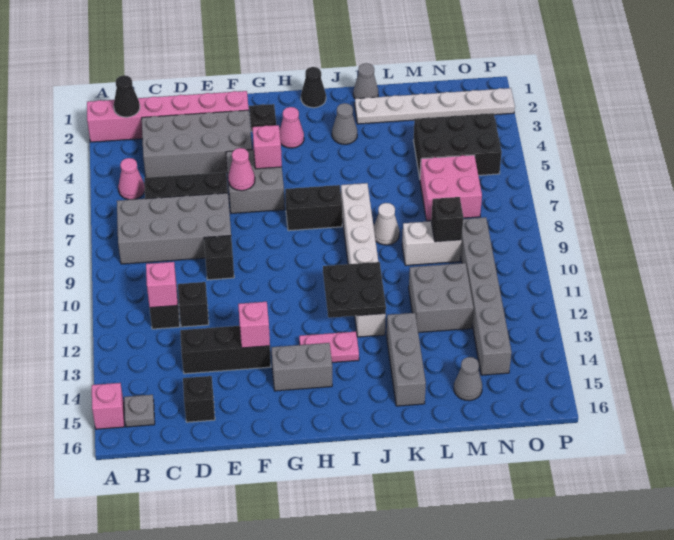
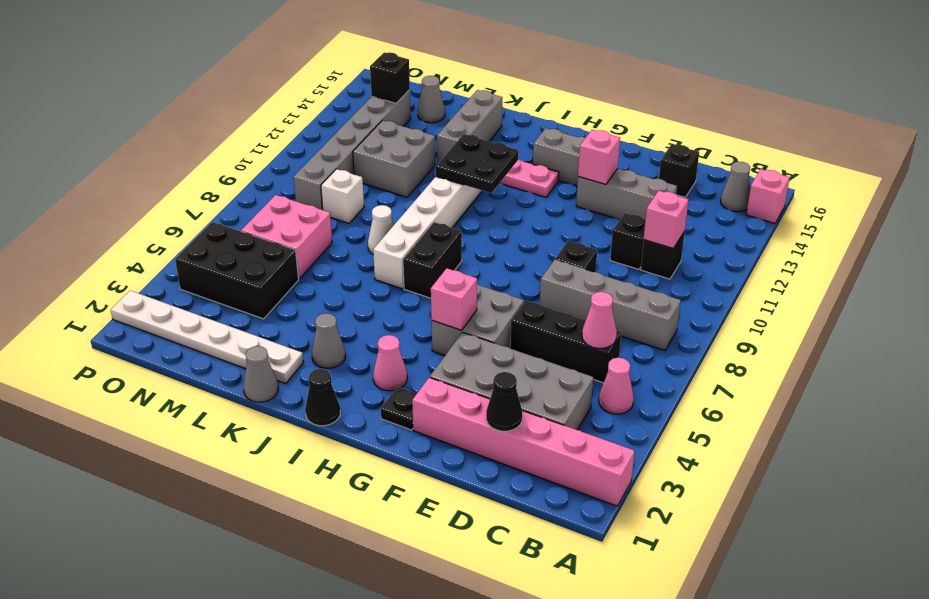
black cone B2 level 2 -> black cone D2 level 2
grey brick B7:E8 level 1 -> grey brick B8:E8 level 1
grey plate B15 level 1 -> grey cone B15 level 1
black brick D13:F13 level 1 -> grey brick D13:F13 level 1
pink cone F6 level 2 -> pink cone C6 level 2
black brick H7:I7 level 1 -> black brick I7:I8 level 1
white brick L9:M9 level 1 -> white brick M9 level 1
black brick M9 level 2 -> black brick N14 level 2

